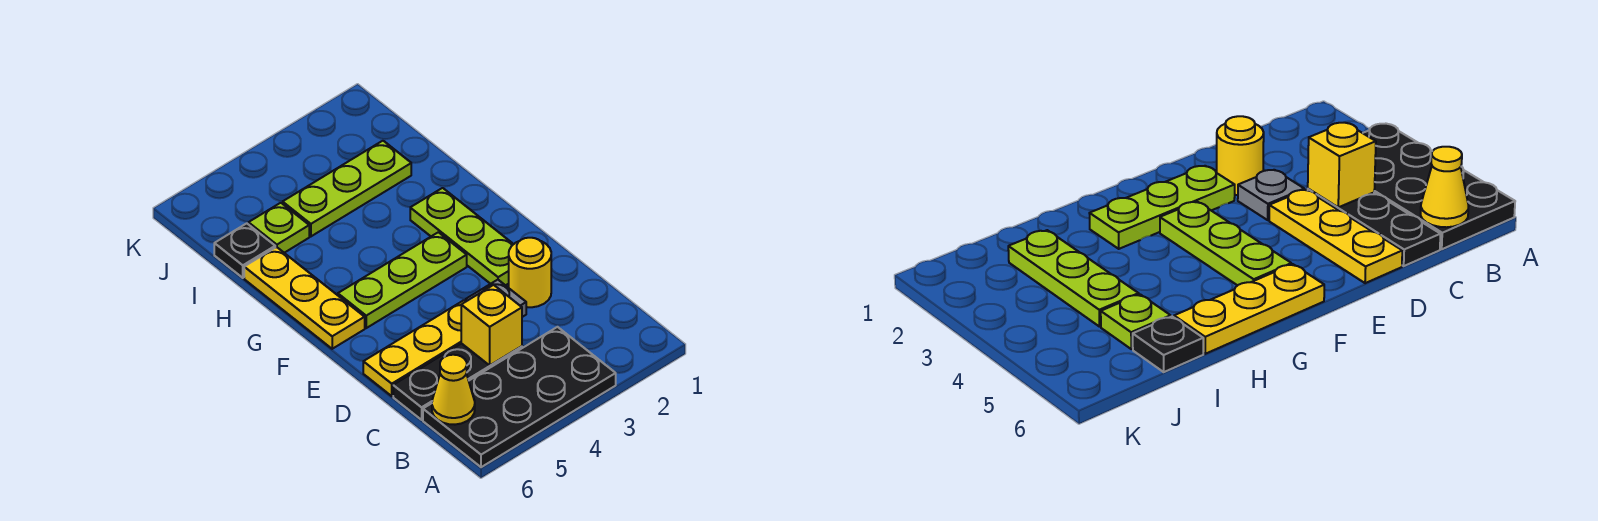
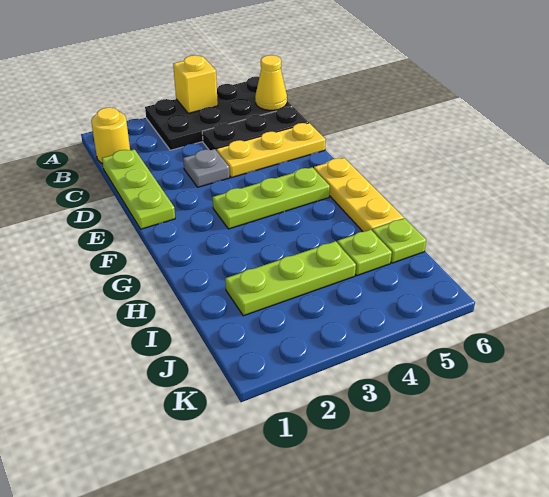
yellow brick C4 level 2 -> yellow brick A4 level 2
yellow round brick D2 level 1 -> yellow round brick B1 level 1
lime plate E2:G2 level 1 -> lime plate C1:E1 level 1
black plate I6 level 1 -> lime plate I6 level 1

